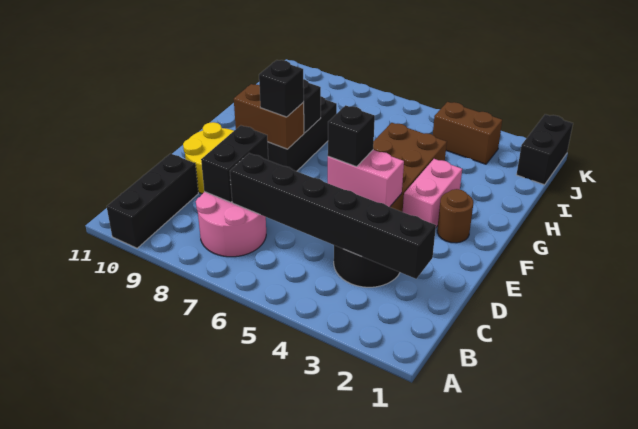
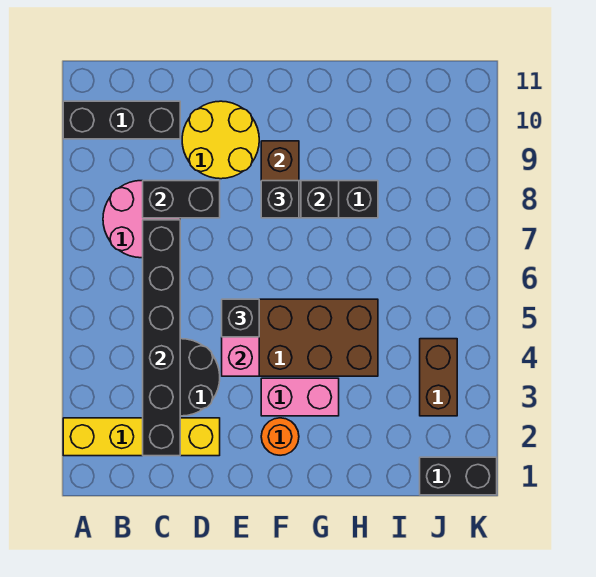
none -> yellow brick A2:D2 level 1
brown round brick F2 level 1 -> orange round brick F2 level 1

